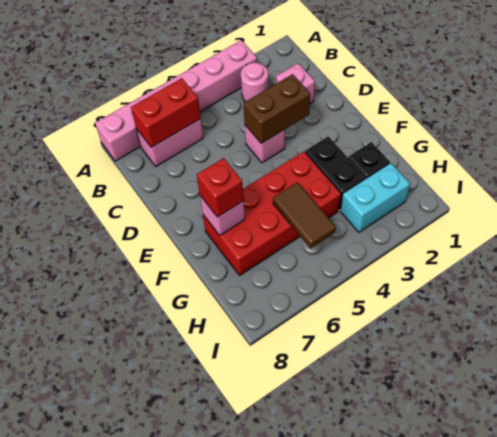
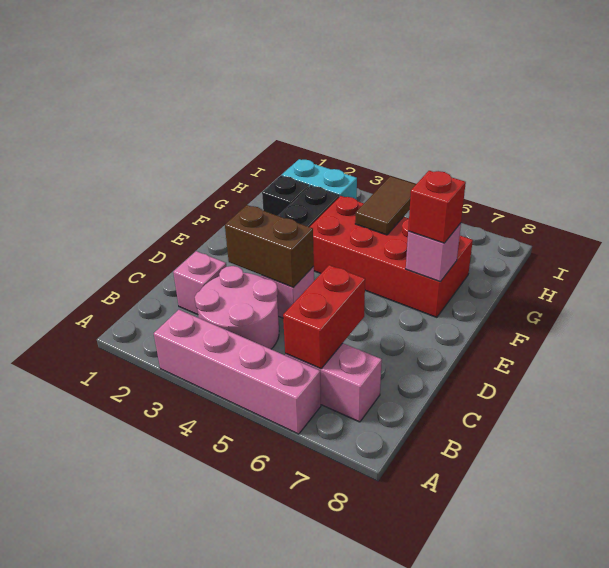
pink brick A3:A8 level 1 -> pink brick A3:A6 level 1
pink round brick B3 level 1 -> pink round brick B3:C4 level 1
red brick B6:B7 level 2 -> red brick B6:C6 level 2

